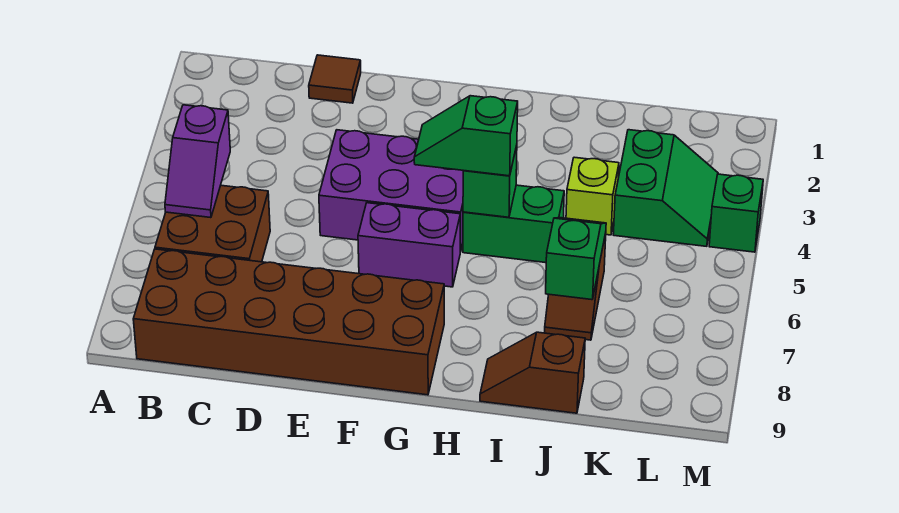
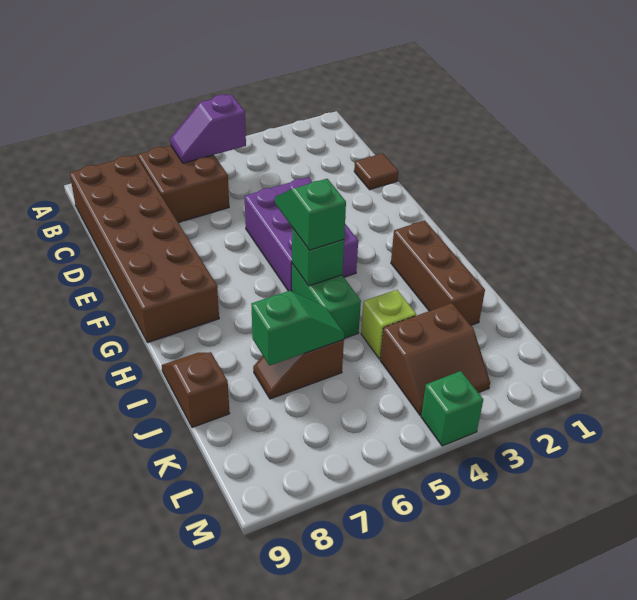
purple brick F6:G6 level 1 -> none
none -> brown brick H2:J2 level 1
green slope K3:L4 level 1 top K -> brown slope K3:L4 level 1 top K

